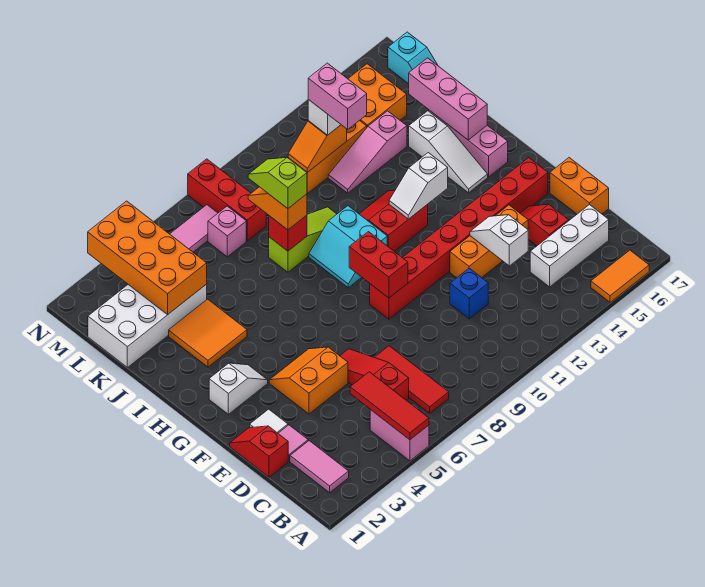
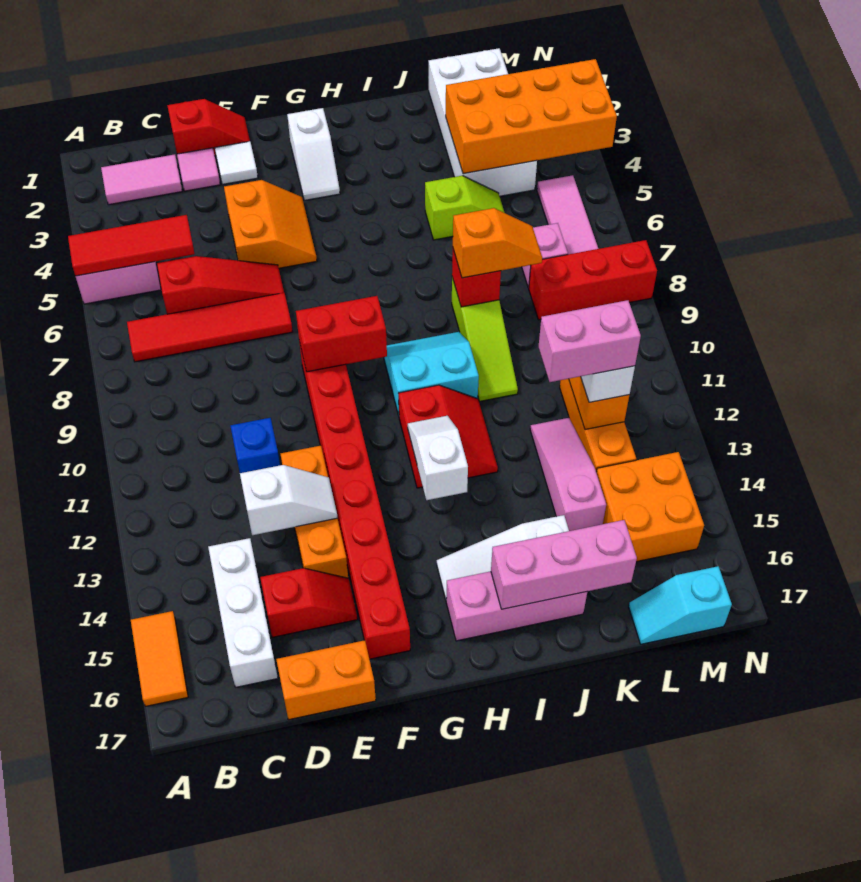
red tile B7:D7 level 1 -> red tile B7:E7 level 1
orange tile I3:J4 level 1 -> none
lime slope J8:K8 level 4 top J -> lime slope J5:K5 level 1 top J

